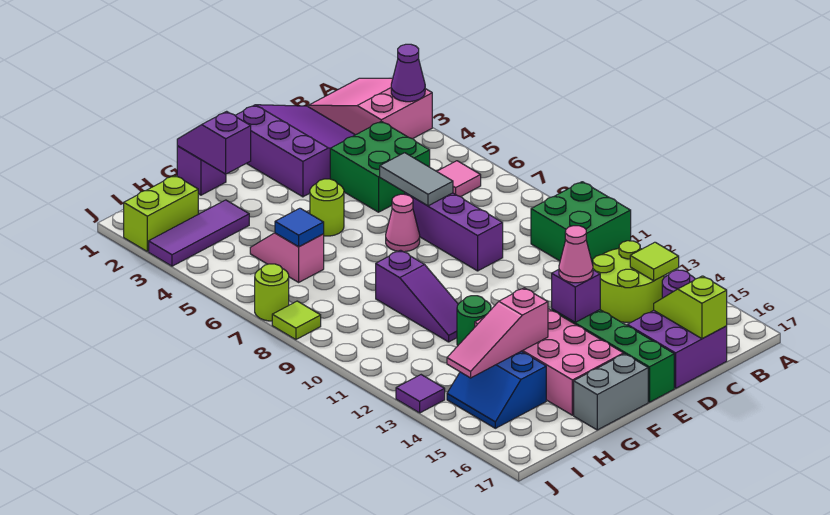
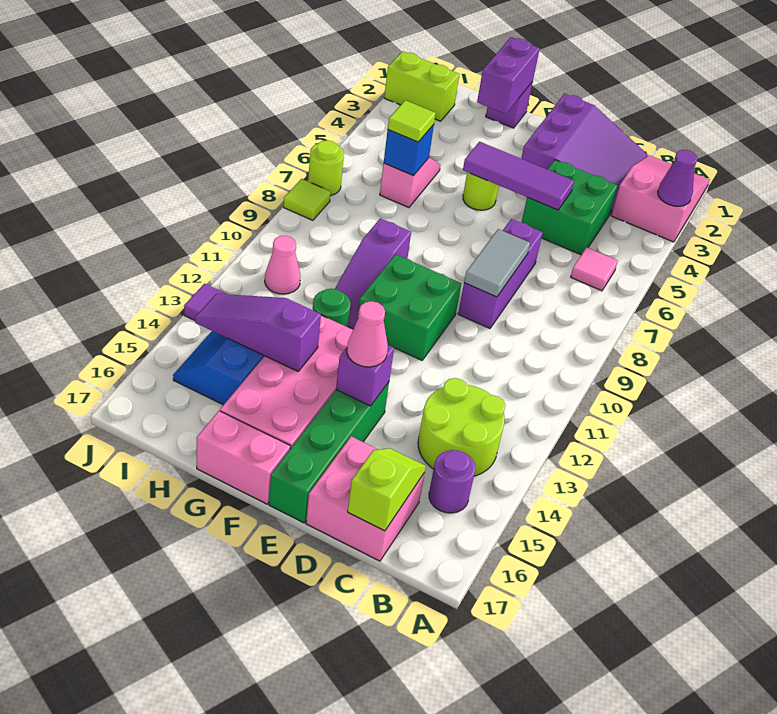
green brick A10:B11 level 1 -> green brick E10:F11 level 1
lime tile B14 level 2 -> lime tile H6 level 3
purple brick C16:D17 level 1 -> pink brick C16:D17 level 1
grey tile D6:D7 level 2 -> grey tile D8:D9 level 2
pink cone E7 level 1 -> pink cone I11 level 1
grey brick F17:G17 level 1 -> pink brick F17:G17 level 1
purple slope G1:G2 level 2 top 2 -> purple brick G1:G2 level 2
pink slope G14:I14 level 2 top G -> purple slope G14:I14 level 2 top G
purple tile H3:J3 level 1 -> purple tile D5:F5 level 2
blue tile H6 level 2 -> blue brick H6 level 2

